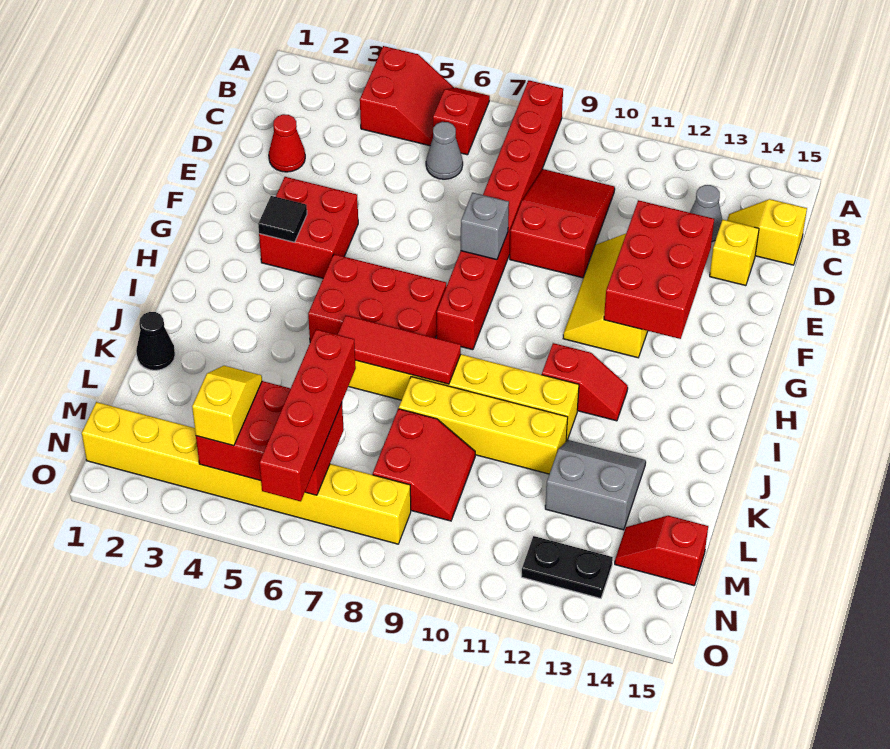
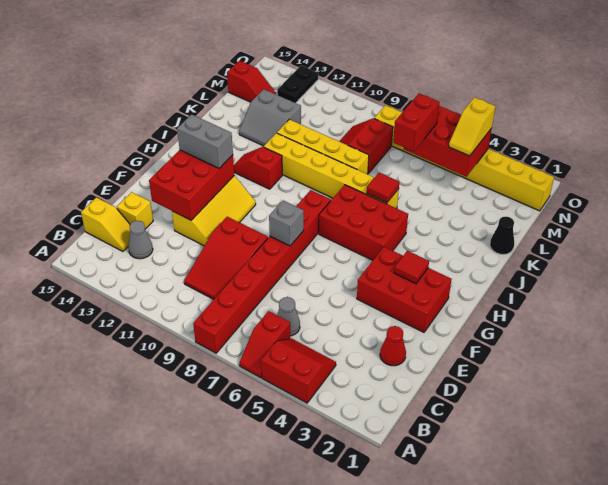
red slope A4:B5 level 1 top 4 -> red slope A4:B5 level 1 top A
red brick F3:G4 level 1 -> red brick F2:G4 level 1
black tile G3 level 2 -> red tile G3 level 2
none -> grey brick G12:G13 level 3
red tile J6:J8 level 2 -> red tile J6 level 2
red brick L6:O6 level 3 -> red brick L6:M6 level 3
black plate N12:N13 level 1 -> black plate N13:O13 level 1

